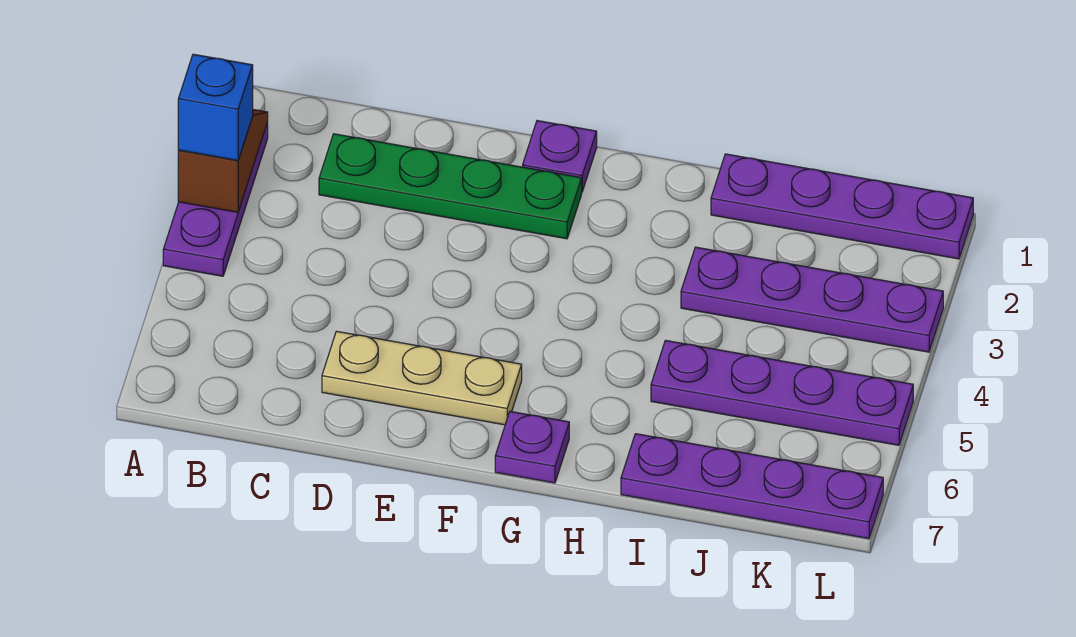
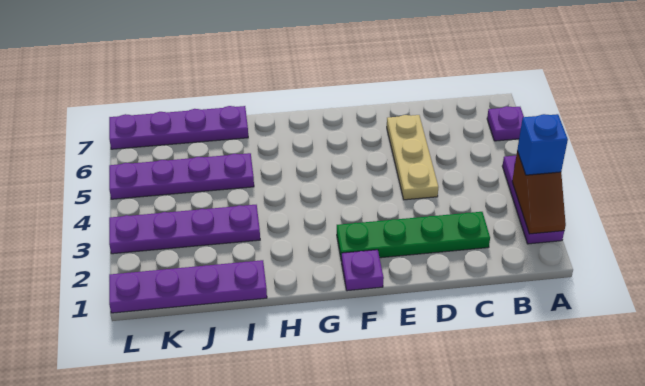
tan plate D6:F6 level 1 -> tan plate D4:D6 level 1
purple plate G7 level 1 -> purple plate A6 level 1

